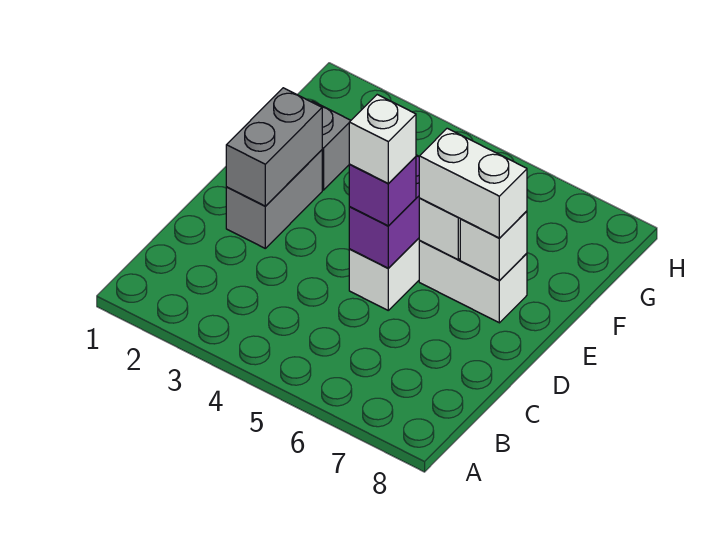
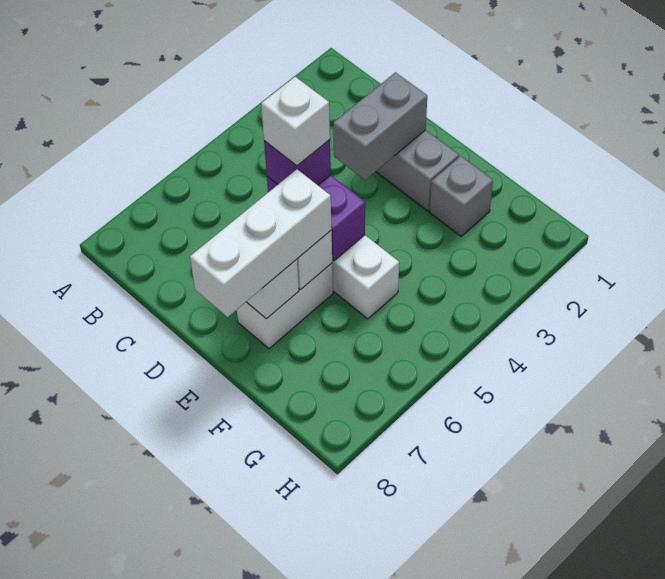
grey brick D2:E2 level 2 -> grey brick D2:D3 level 2
white brick E6:E7 level 3 -> white brick E6:E8 level 3

